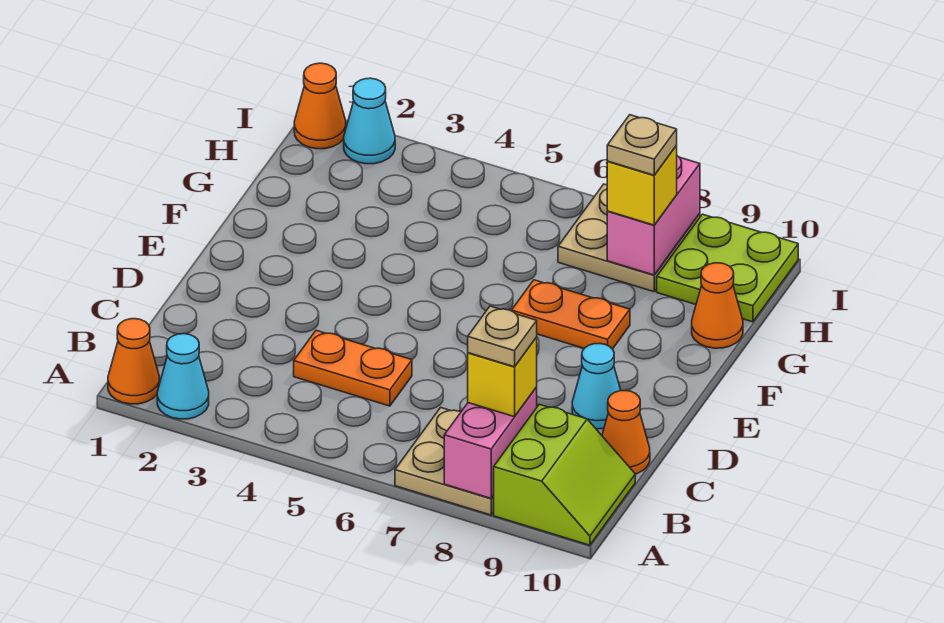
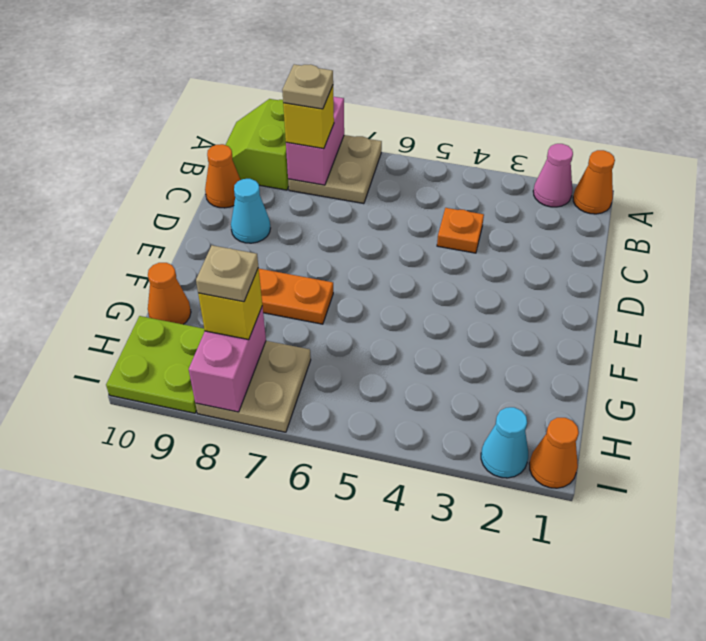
cyan cone A2 level 1 -> pink cone A2 level 1
orange plate C4:C5 level 1 -> orange plate C4 level 1

